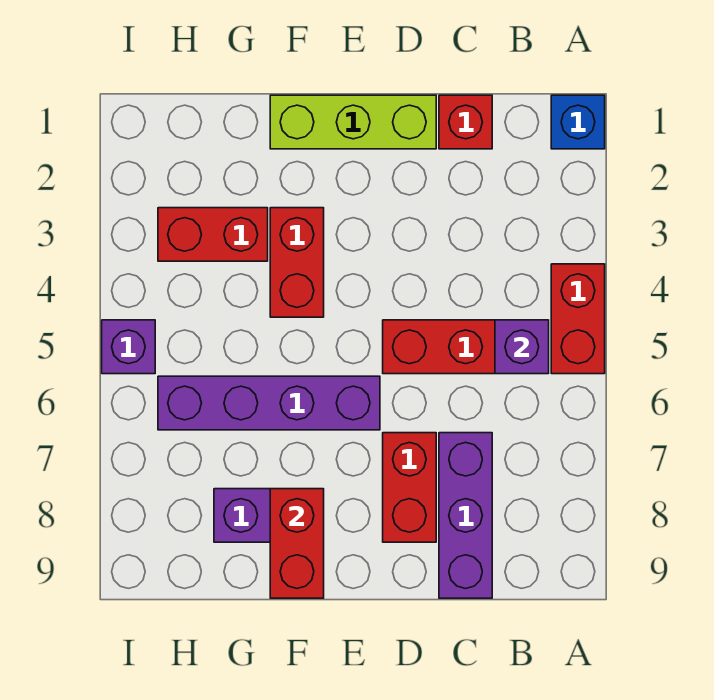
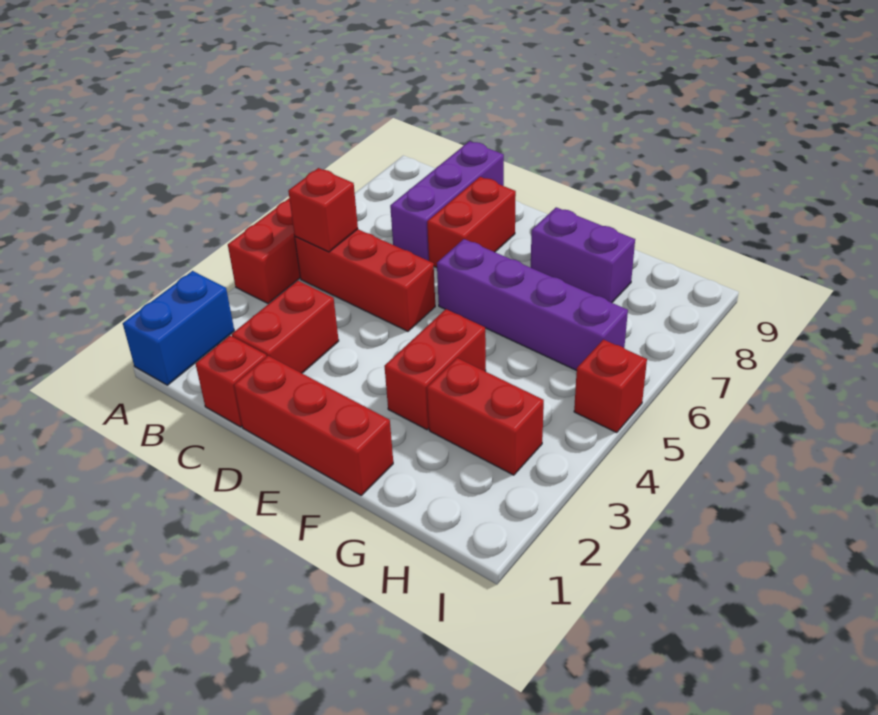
blue brick A1 level 1 -> blue brick A1:A2 level 1
purple brick B5 level 2 -> red brick B5 level 2
lime brick D1:F1 level 1 -> red brick D1:F1 level 1
red brick F8:F9 level 2 -> red brick C2:C3 level 1
purple brick I5 level 1 -> red brick I5 level 1

